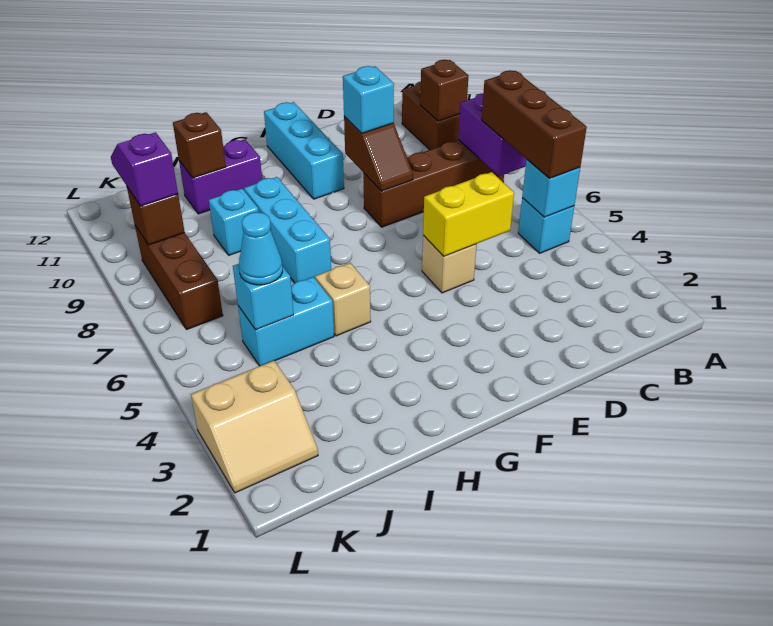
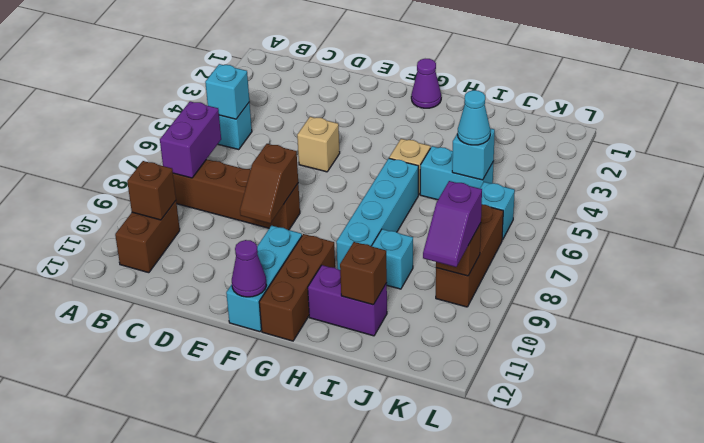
brown brick B5:B7 level 3 -> brown brick G10:G12 level 1
yellow brick D5:E5 level 2 -> none
brown slope E8:E9 level 2 top 9 -> brown slope E8:E9 level 2 top 8
cyan brick E9 level 3 -> cyan brick K6 level 1
none -> purple cone F12 level 2
none -> purple cone G1 level 1
cyan brick H7:H9 level 1 -> cyan brick H6:H9 level 1
tan slope K2:L3 level 1 top 3 -> none

